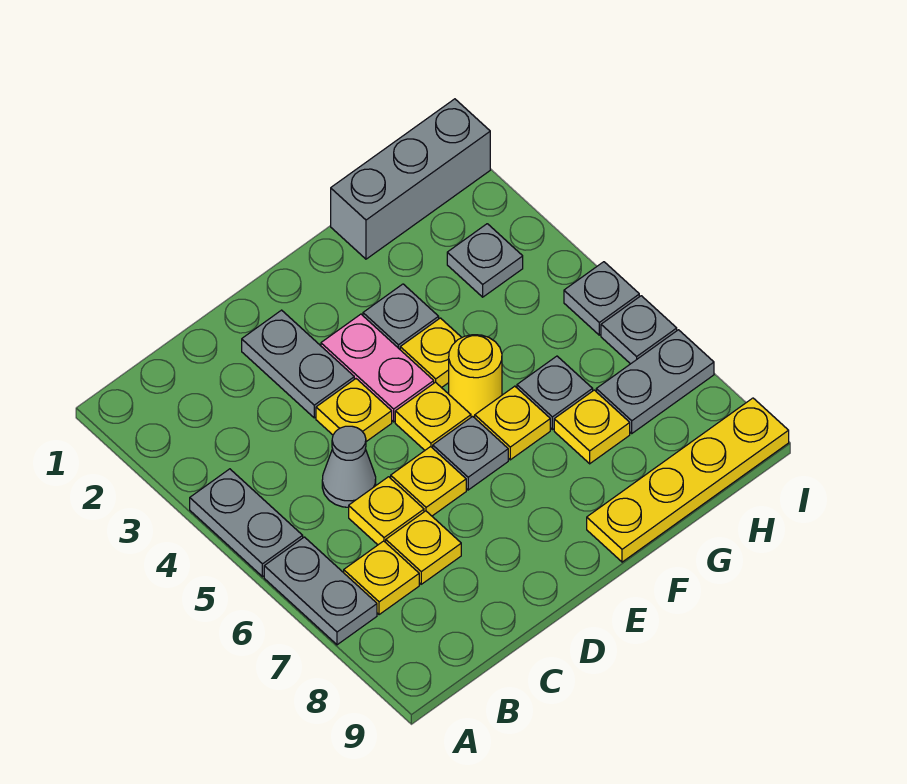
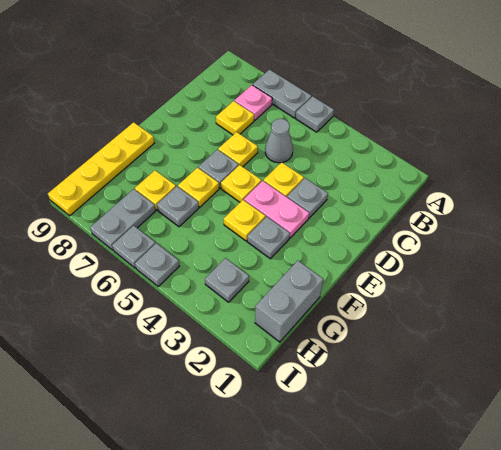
grey plate A4:A5 level 1 -> grey plate A5 level 1
yellow plate B7 level 1 -> pink plate B7 level 1
yellow plate C6 level 1 -> none
grey plate D2:D3 level 1 -> grey plate D3 level 1
yellow round brick F5 level 1 -> none
grey brick G1:I1 level 1 -> grey brick G1:H1 level 1

